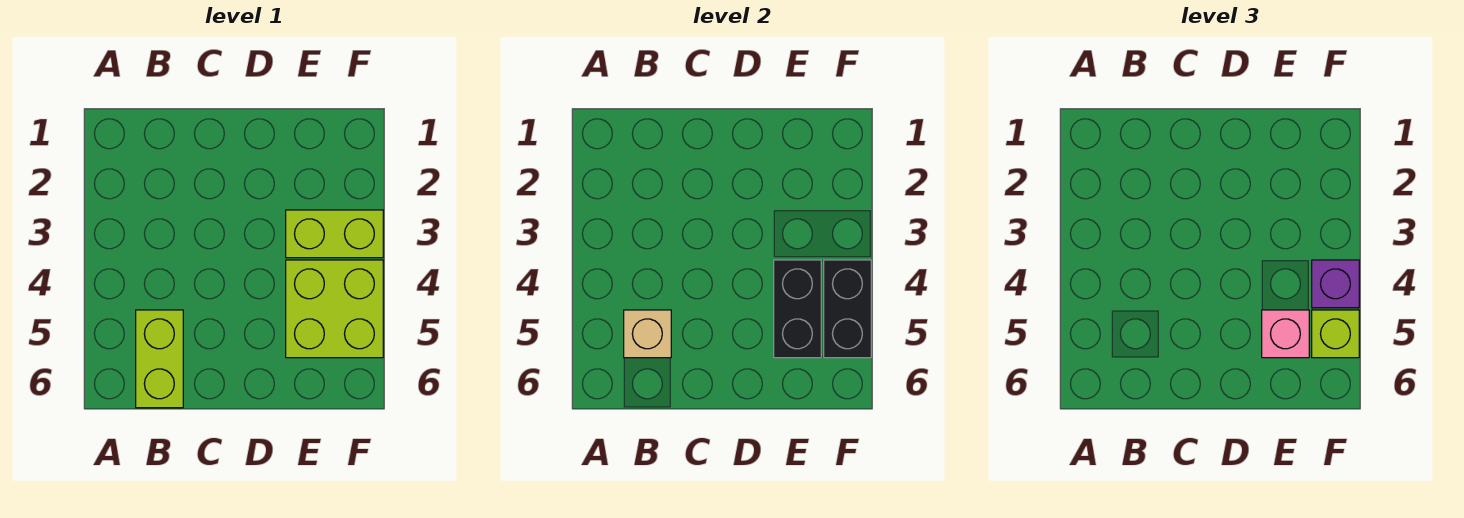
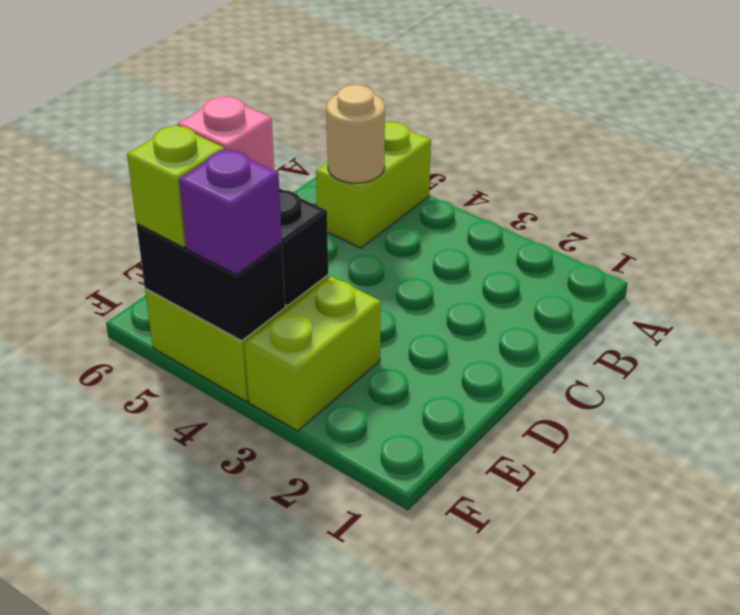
lime brick B5:B6 level 1 -> lime brick A5:B5 level 1
tan brick B5 level 2 -> tan round brick B5 level 2

